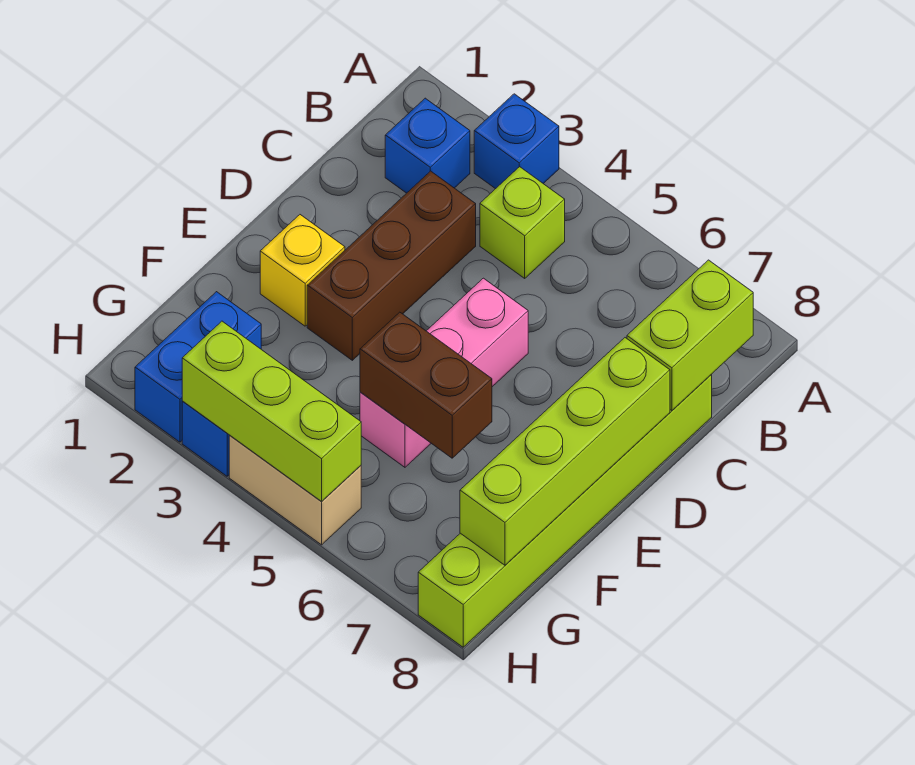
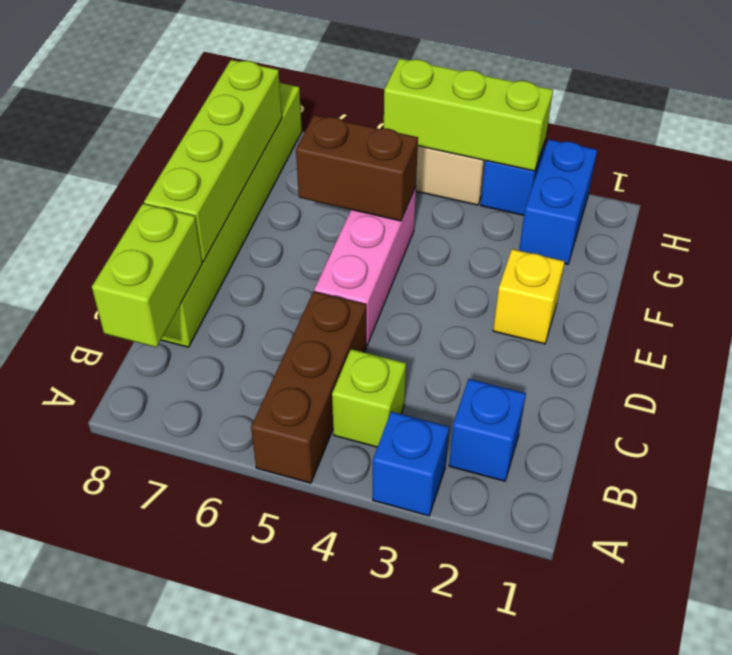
brown brick C3:E3 level 1 -> brown brick A5:C5 level 1

